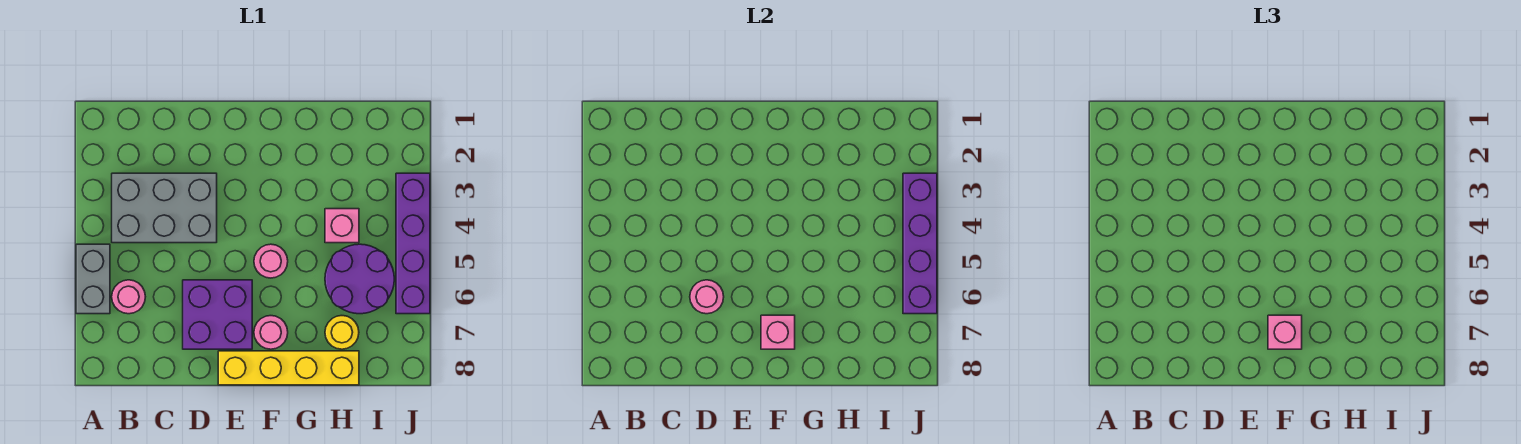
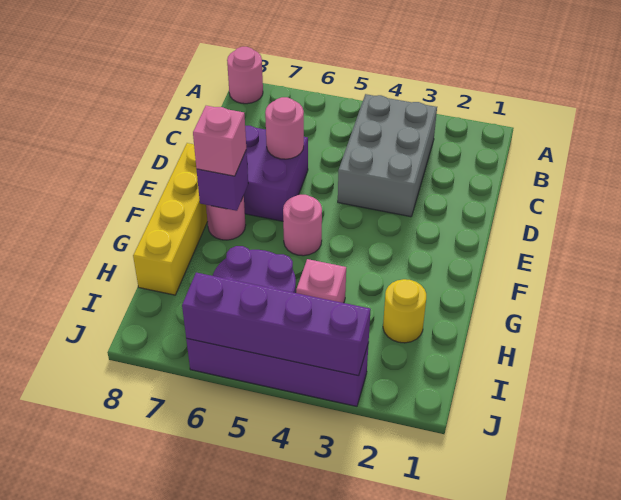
grey brick A5:A6 level 1 -> none
pink round brick B6 level 1 -> pink round brick A8 level 1
pink brick F7 level 2 -> purple brick F7 level 2
yellow round brick H7 level 1 -> yellow round brick H2 level 1

